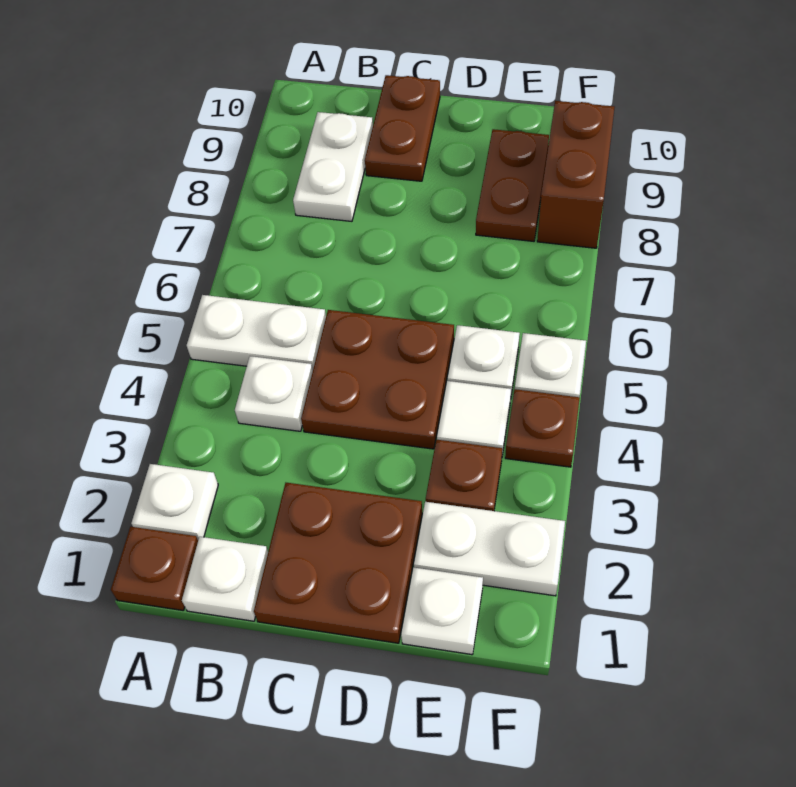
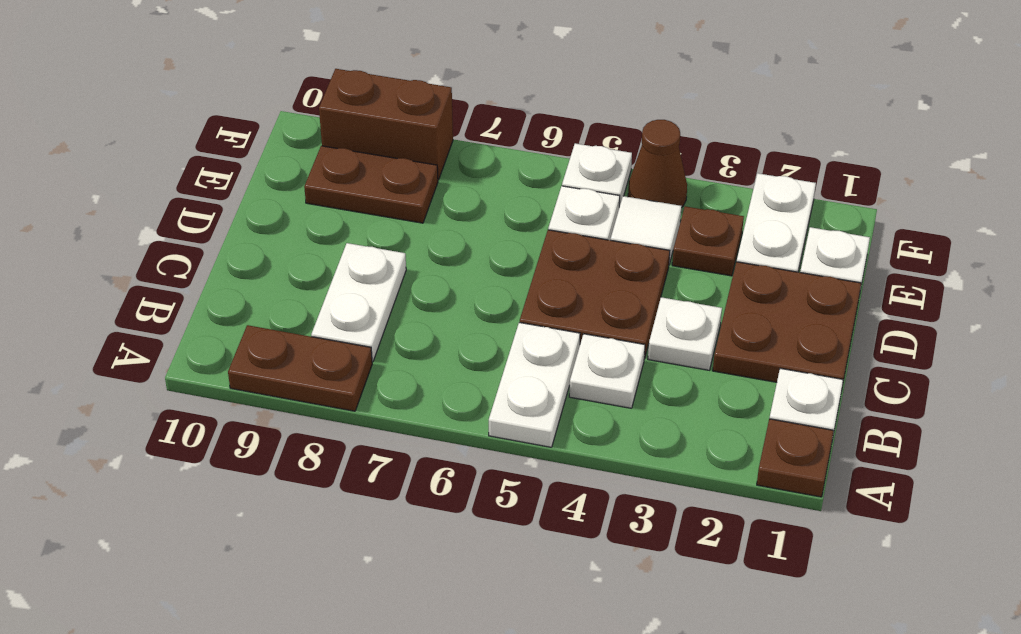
white plate A2 level 1 -> white plate C3 level 1
white plate B8:B9 level 1 -> white plate B8:C8 level 1
brown plate C9:C10 level 1 -> brown plate A8:A9 level 1
brown plate F4 level 1 -> brown cone F4 level 1

